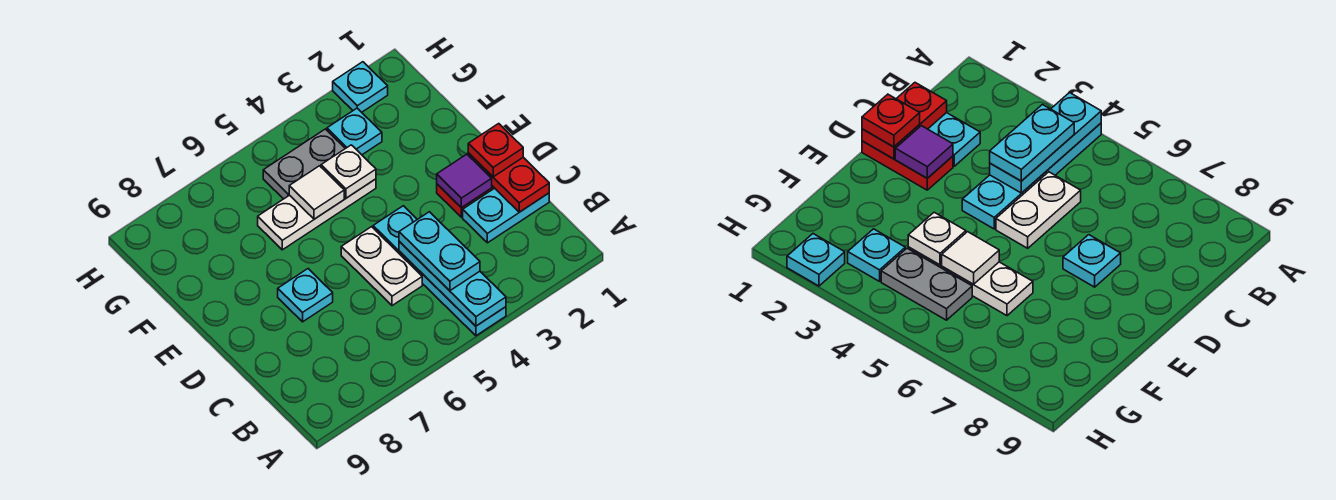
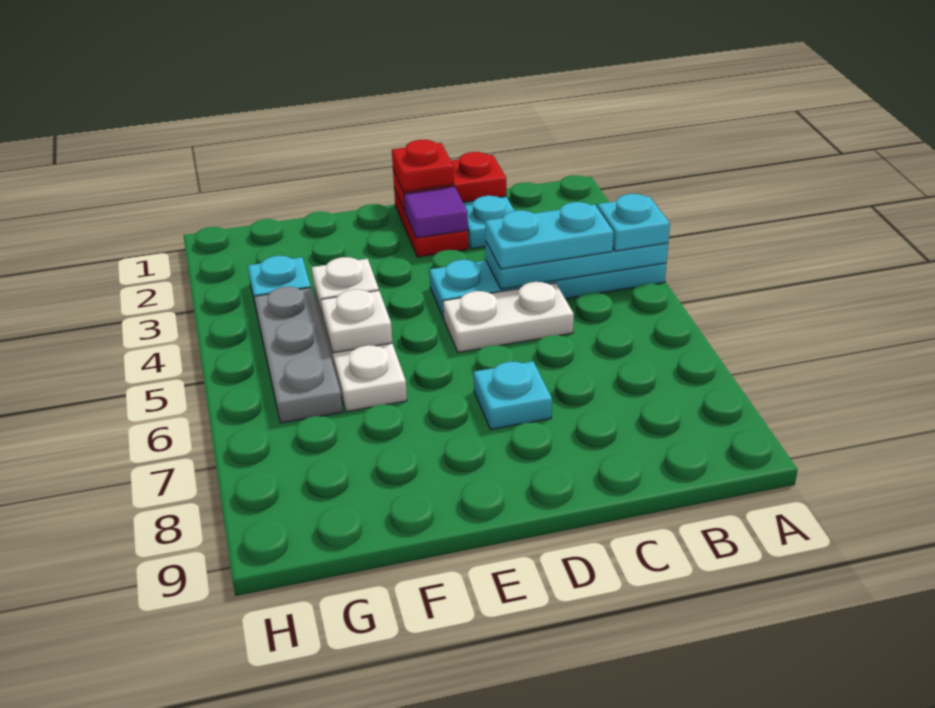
white tile F5 level 2 -> white plate F5 level 2
grey plate G4:G5 level 1 -> grey plate G4:G6 level 1
cyan plate H2 level 1 -> cyan plate A4 level 3

